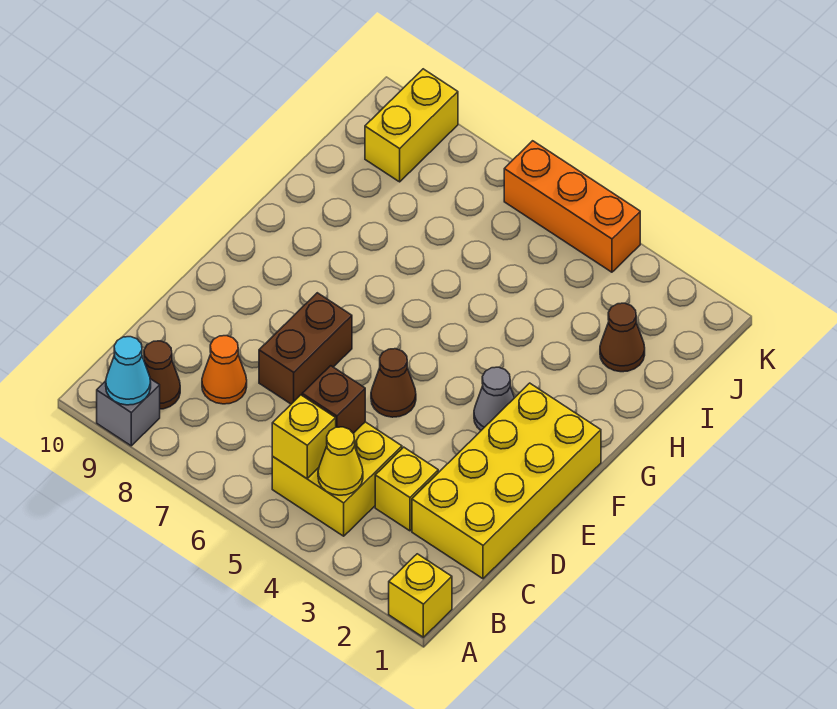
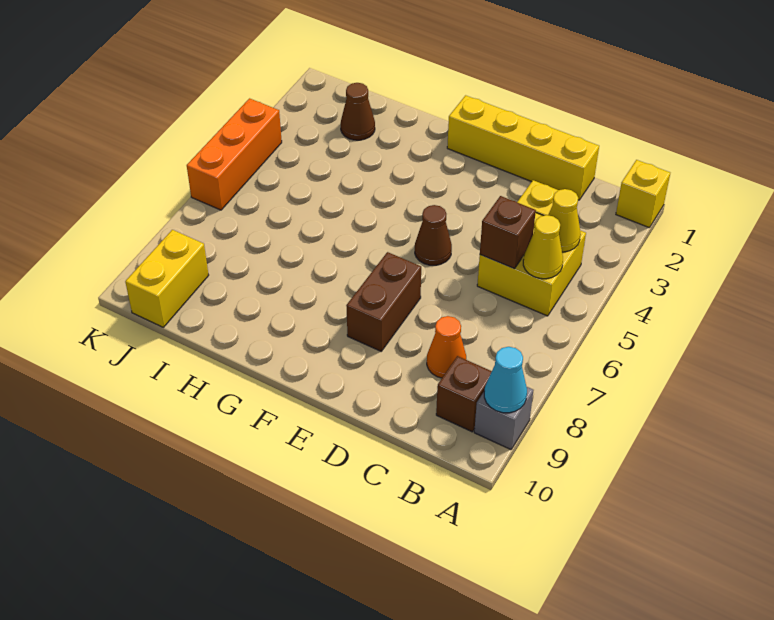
yellow brick B5 level 2 -> yellow cone B5 level 2
brown cone B9 level 1 -> brown brick B9 level 1
yellow brick C1:F2 level 1 -> yellow brick C1:F1 level 1
brown brick D7:E7 level 1 -> brown brick E7:E8 level 1
grey cone F3 level 1 -> none
yellow brick J9:K9 level 1 -> yellow brick J9:J10 level 1

